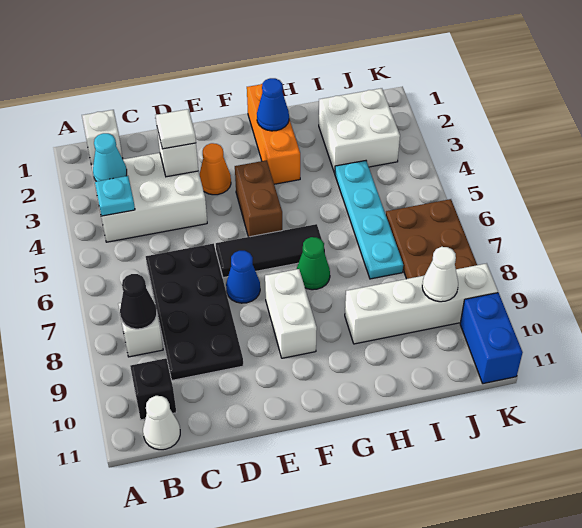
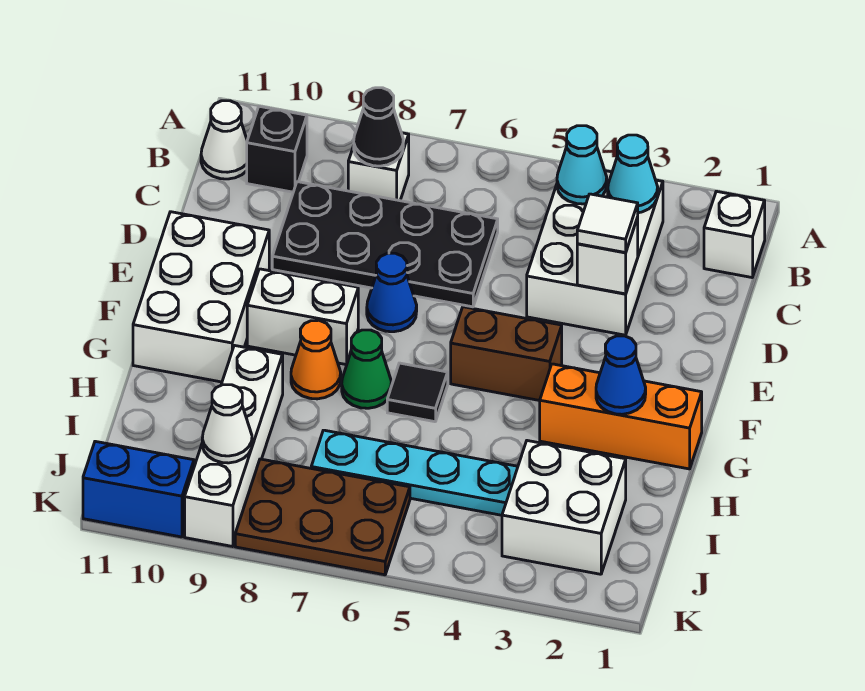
cyan plate B4 level 2 -> cyan cone B4 level 2
orange cone E3 level 1 -> orange cone G8 level 1
black tile E6:G6 level 1 -> black tile G6 level 1
none -> white brick E10:G11 level 1

